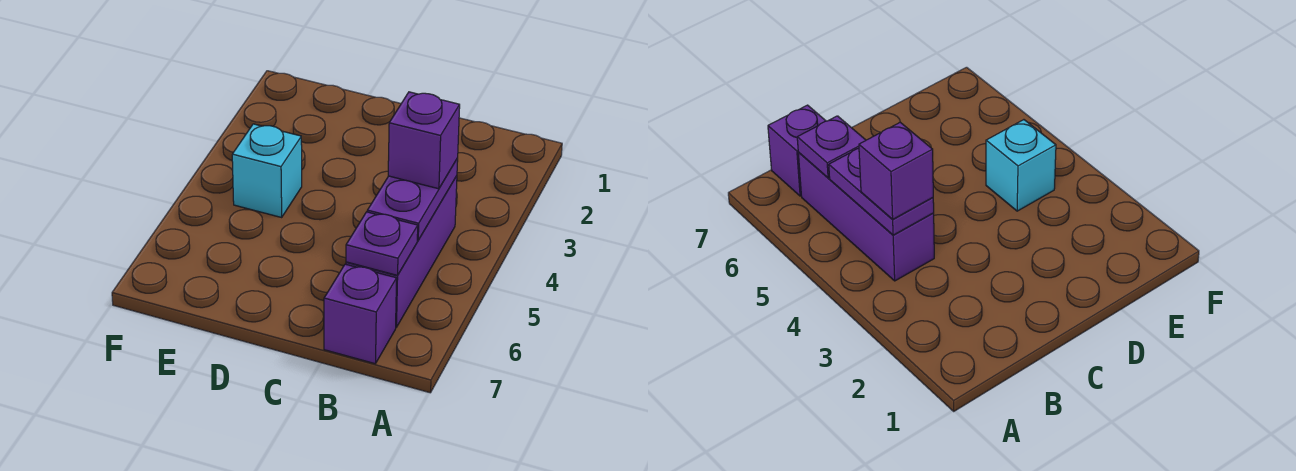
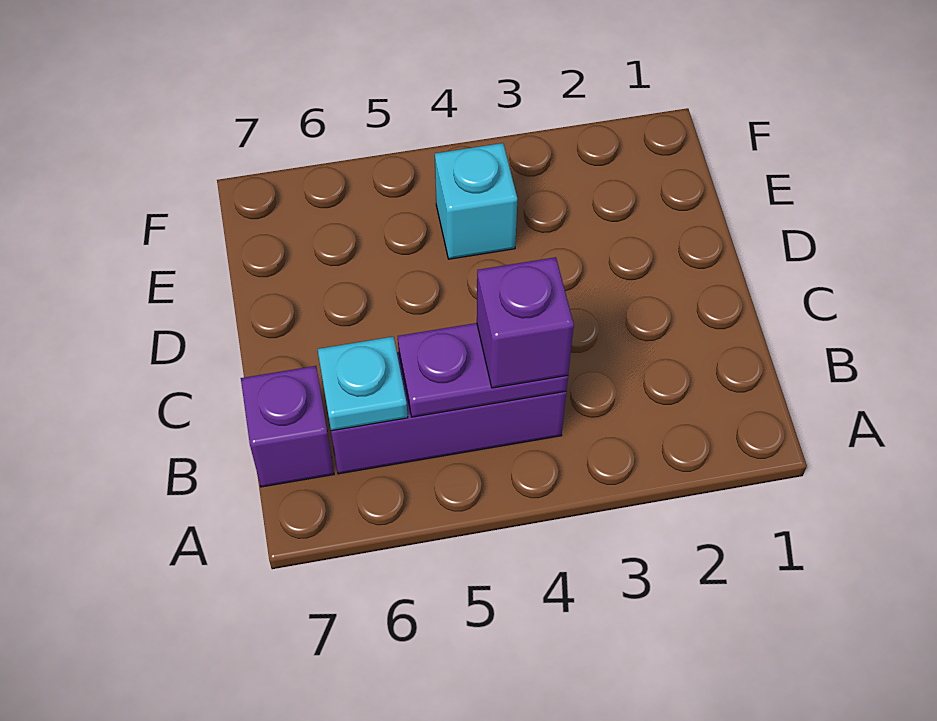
purple plate B6 level 2 -> cyan plate B6 level 2

